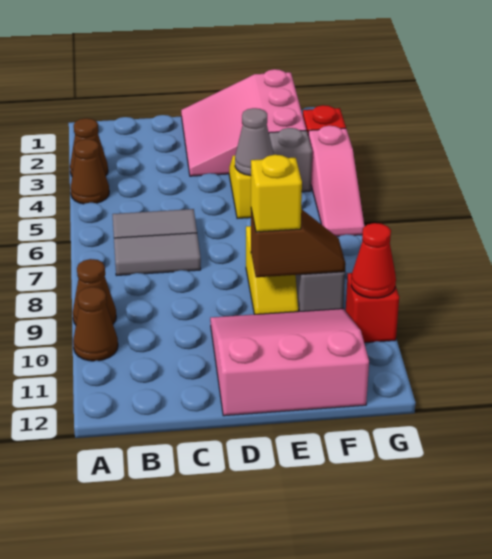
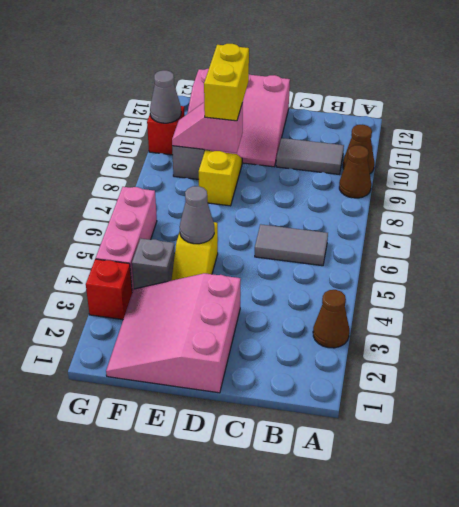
brown cone A4 level 1 -> none
grey tile B7:C7 level 1 -> grey tile B10:C10 level 1
pink slope D1:F3 level 1 top F -> pink slope D1:F3 level 1 top D
brown slope E9:F9 level 2 top E -> pink slope E9:F9 level 2 top E
yellow brick E9 level 3 -> yellow brick E9:E10 level 3
pink slope G4:G6 level 1 top 4 -> pink brick G4:G6 level 1
red cone G10 level 2 -> grey cone G10 level 2

